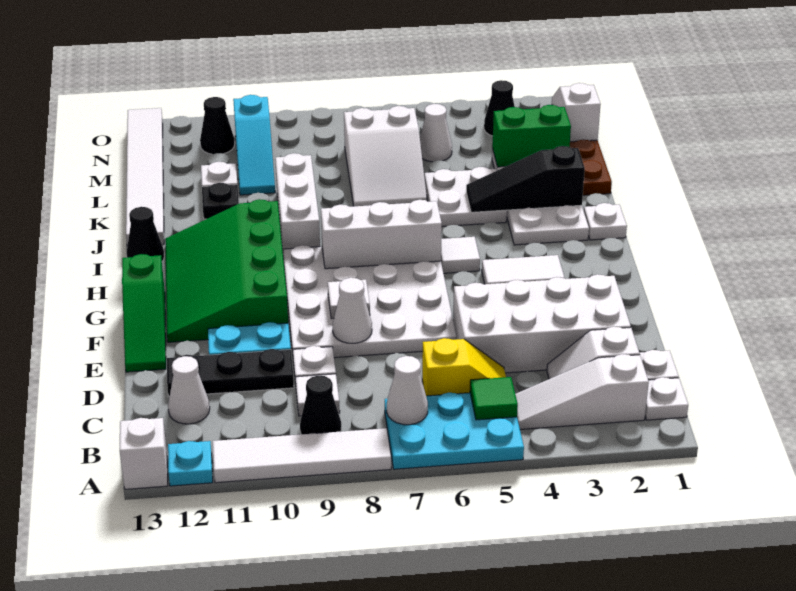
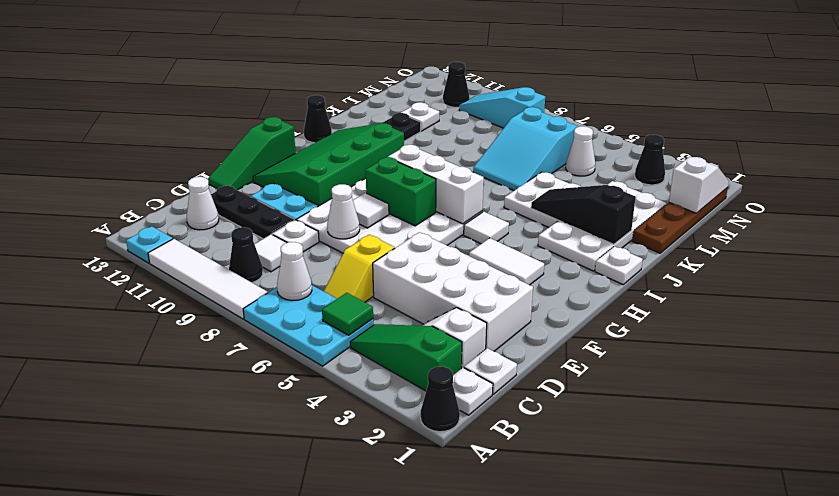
none -> black cone A1 level 1
white brick A13 level 1 -> none
white slope B2:B4 level 1 top 2 -> green slope B2:B4 level 1 top 2
yellow slope C5:C6 level 1 top 6 -> yellow slope C6:D6 level 1 top D
white brick I9:K9 level 1 -> none
white tile J13:O13 level 1 -> none
white slope K6:M7 level 1 top M -> cyan slope K6:M7 level 1 top M
green brick L2:L3 level 2 -> green brick G7:G8 level 2
cyan slope L10:N10 level 1 top N -> cyan slope N8:N10 level 1 top 8

